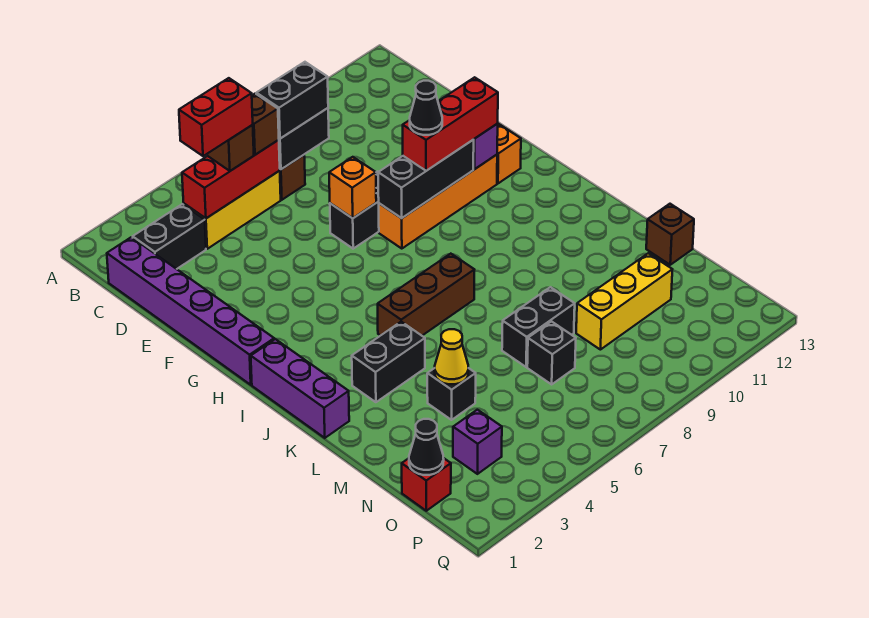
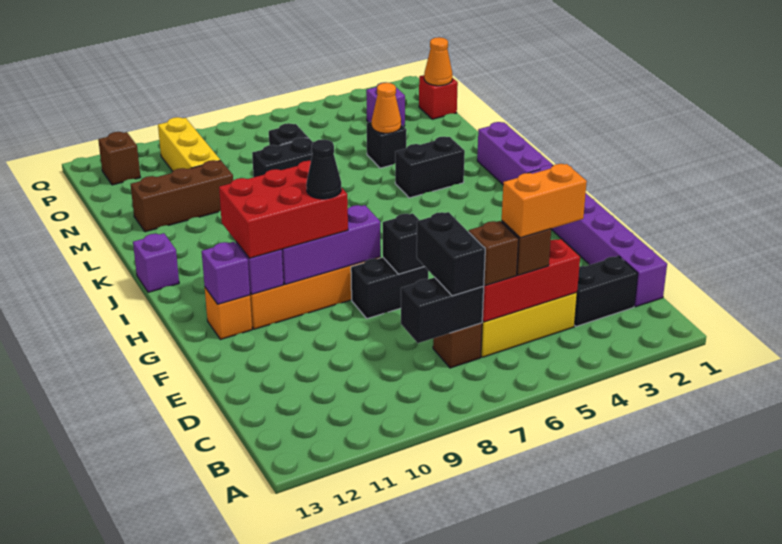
red brick C4:C5 level 4 -> orange brick C4:C5 level 4
black brick C7:C8 level 3 -> black brick C7:D7 level 3
orange brick F7 level 2 -> black brick F7 level 2
black brick G8:G10 level 2 -> purple brick G8:G10 level 2
red brick G9:G11 level 3 -> red brick G9:H11 level 3
none -> purple brick G12 level 2
brown brick J5:J7 level 1 -> brown brick M10:M12 level 1
none -> purple brick J13 level 1
yellow cone M4 level 2 -> orange cone M4 level 2
brown brick M13 level 1 -> brown brick P12 level 1
yellow brick N9:N11 level 1 -> yellow brick N10:P10 level 1
black cone O1 level 2 -> orange cone O1 level 2

